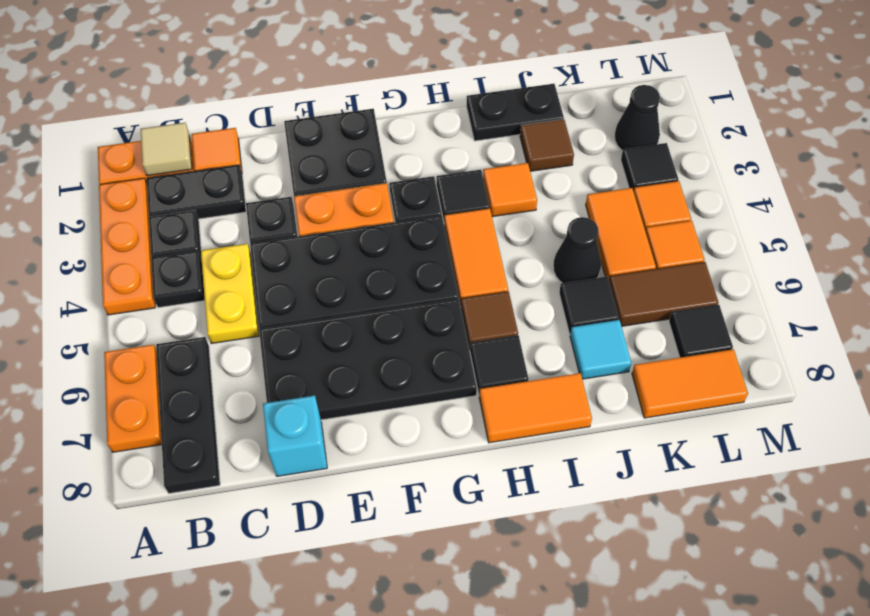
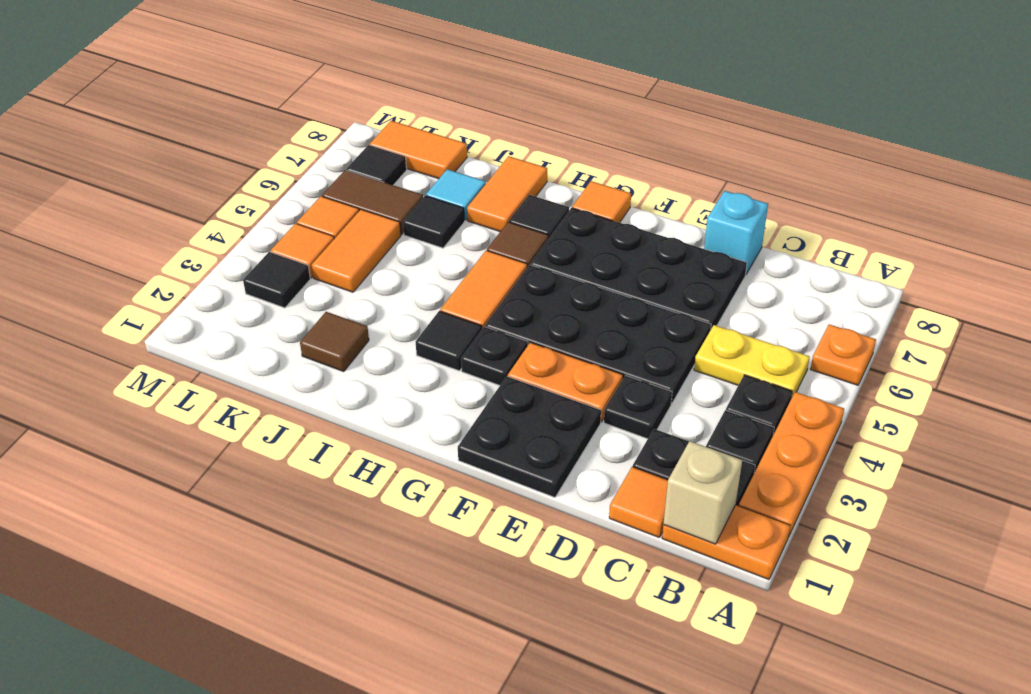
orange plate A6:A7 level 1 -> orange plate A6 level 1
tan tile B1 level 2 -> tan brick B1 level 2
black plate B6:B8 level 1 -> none
yellow plate C4:C5 level 1 -> yellow plate B5:C5 level 1
orange tile H8:I8 level 1 -> orange tile I7:I8 level 1
black plate I1:J1 level 1 -> none
orange tile I3 level 1 -> orange tile G8 level 1
black cone J5 level 1 -> none
black cone L2 level 1 -> none

